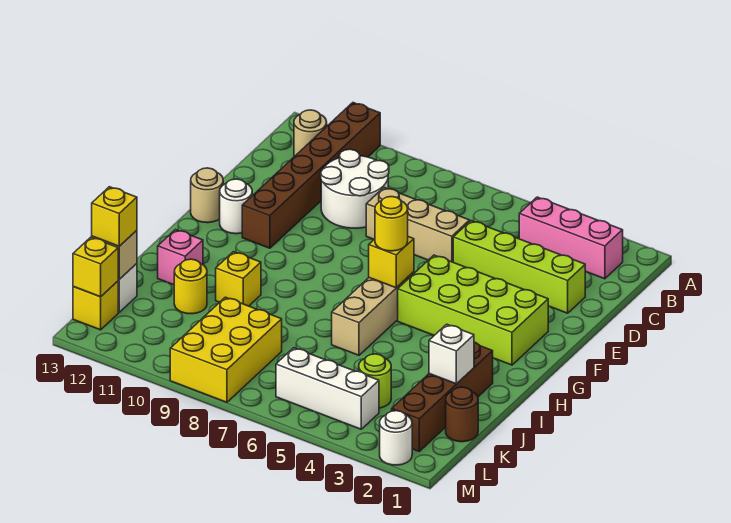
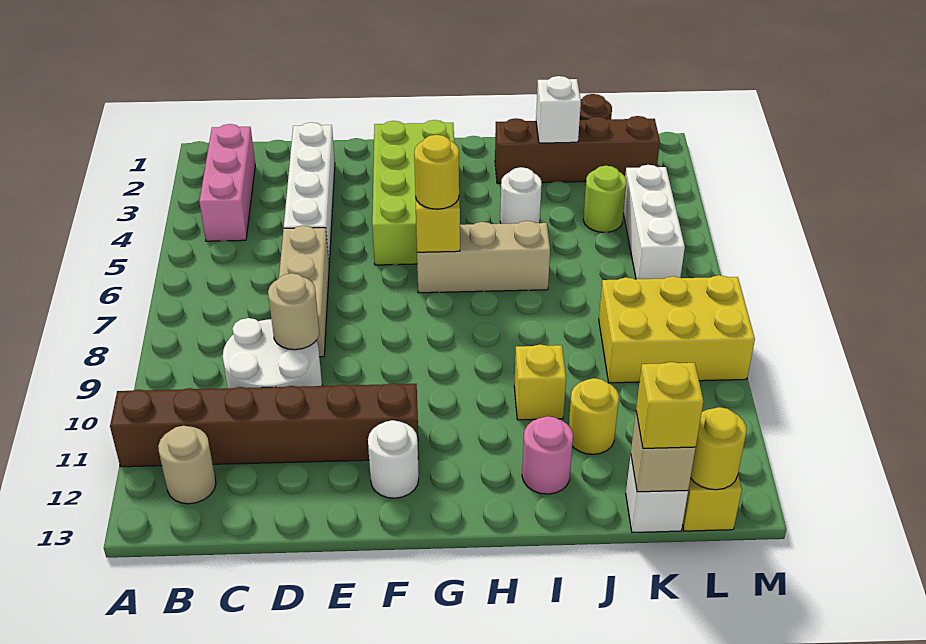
lime brick D2:D5 level 1 -> white brick D2:D5 level 1
tan round brick F13 level 1 -> tan round brick D9 level 2
pink brick I12 level 1 -> pink round brick I12 level 1
yellow brick L13 level 2 -> yellow round brick L13 level 2
white round brick M2 level 1 -> white round brick I4 level 1

